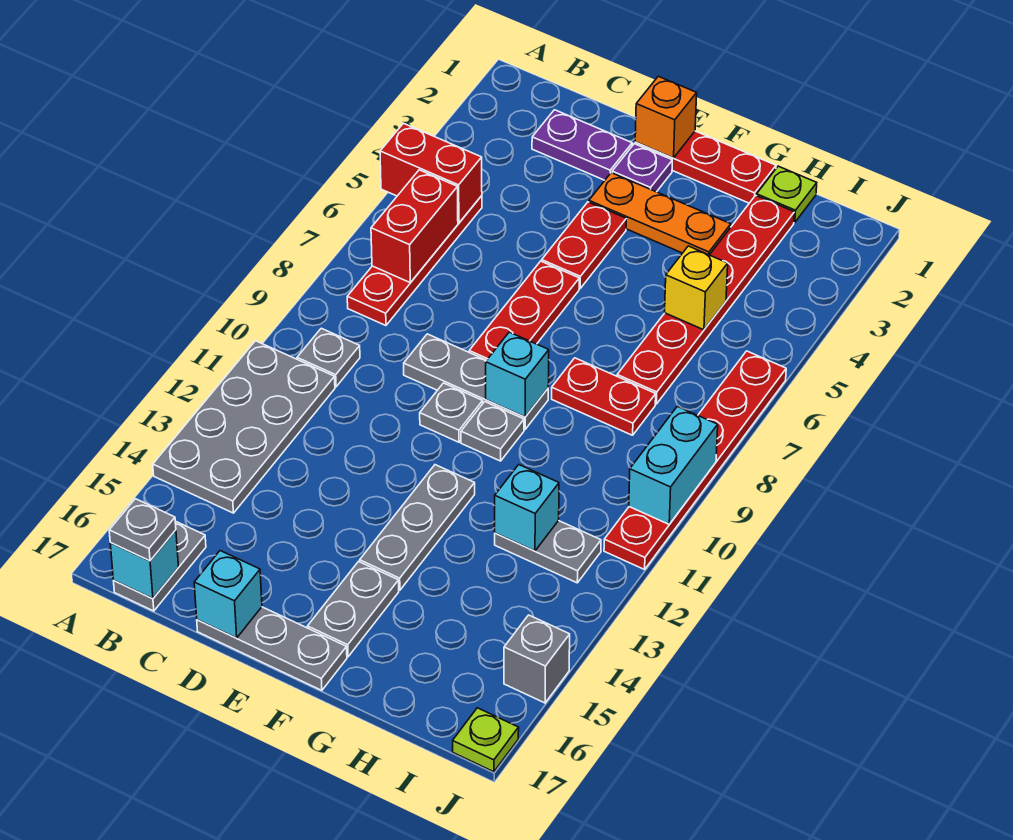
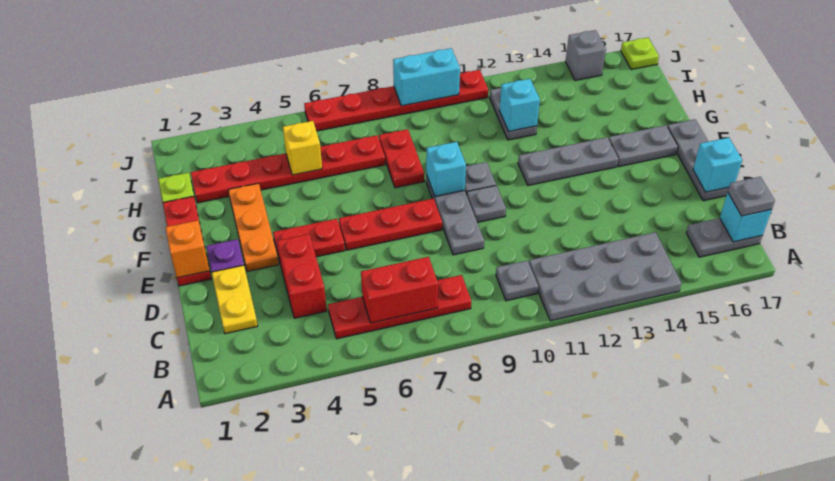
red brick A5:B5 level 2 -> red brick C4:D4 level 1
purple plate C2:D2 level 1 -> yellow plate C2:D2 level 1

